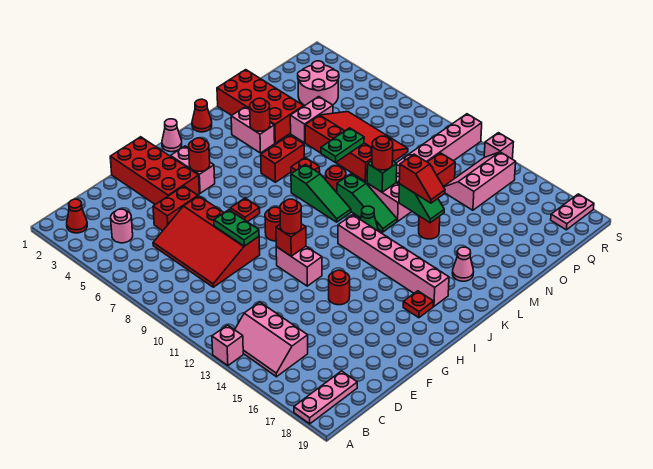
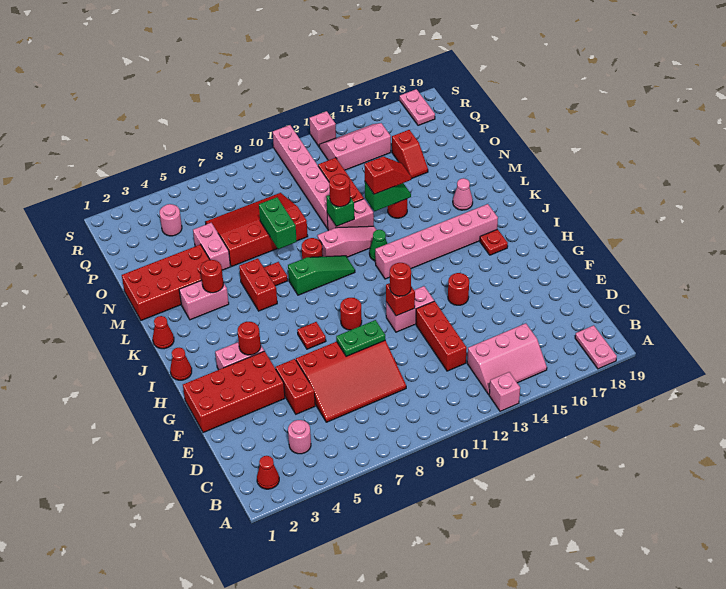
pink plate A18:C18 level 1 -> pink plate A18:B18 level 1
none -> red brick D12:F12 level 1
pink cone I1 level 1 -> red cone I1 level 1
green slope L10:L12 level 1 top 10 -> pink slope L10:L12 level 1 top 10
green plate M8:N8 level 2 -> green brick M8:N8 level 2
none -> red slope O16:P16 level 1 top P
pink round brick P3:Q4 level 1 -> pink round brick Q4 level 1
pink slope P13:R14 level 1 top 14 -> pink slope Q13:R15 level 1 top Q

